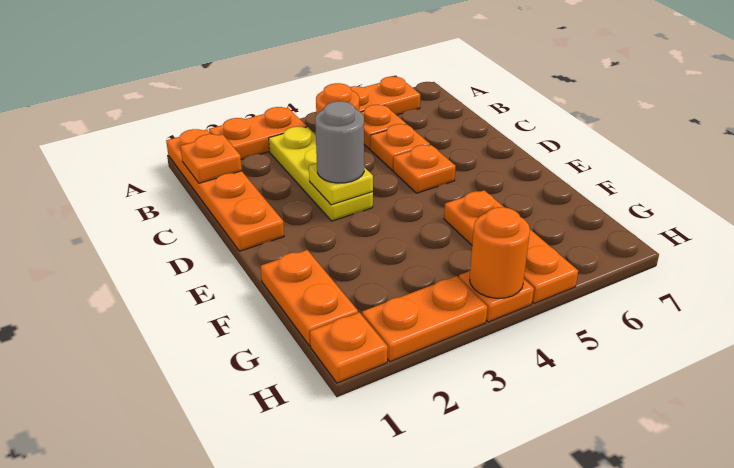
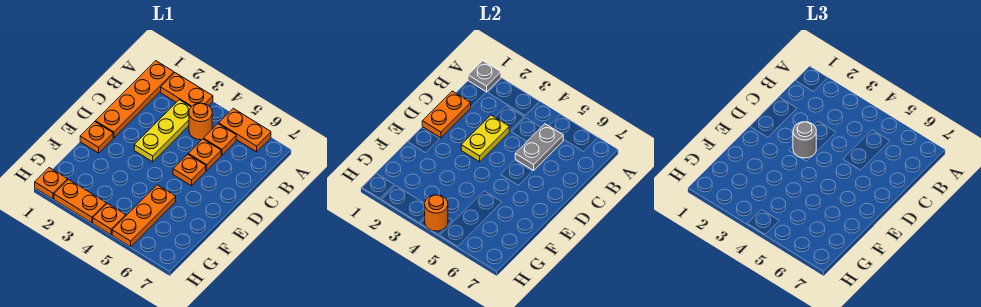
none -> grey plate A1 level 2
orange plate B1 level 2 -> orange plate E1 level 1
none -> grey plate B5:C5 level 2
yellow plate D3 level 2 -> yellow plate C3:D3 level 2
orange plate F1:G1 level 1 -> orange plate C1:D1 level 2

